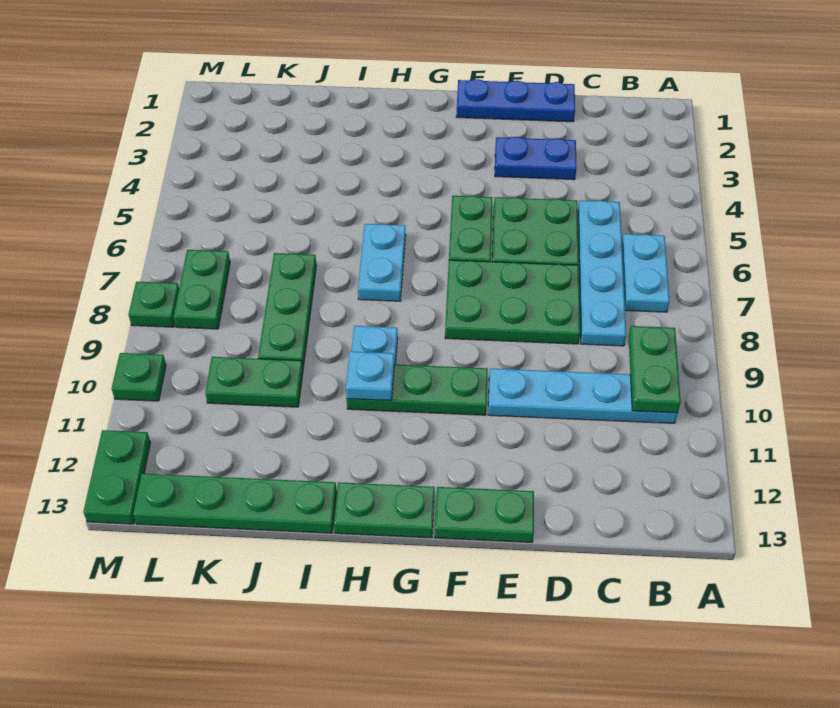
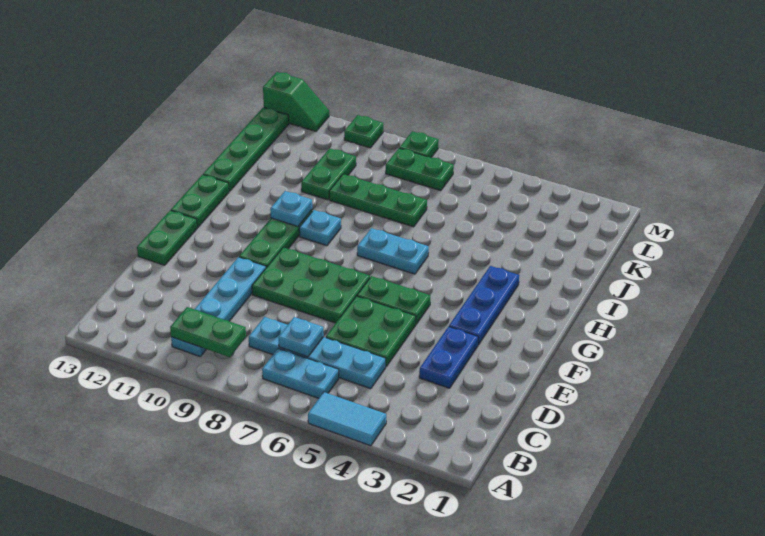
none -> cyan tile A4:A5 level 1
none -> cyan plate C7 level 2
blue plate D1:F1 level 1 -> blue plate F3:H3 level 1
green plate D7:F8 level 1 -> green plate E7:F9 level 1
green plate M12:M13 level 1 -> green slope M12:M13 level 1 top 13

